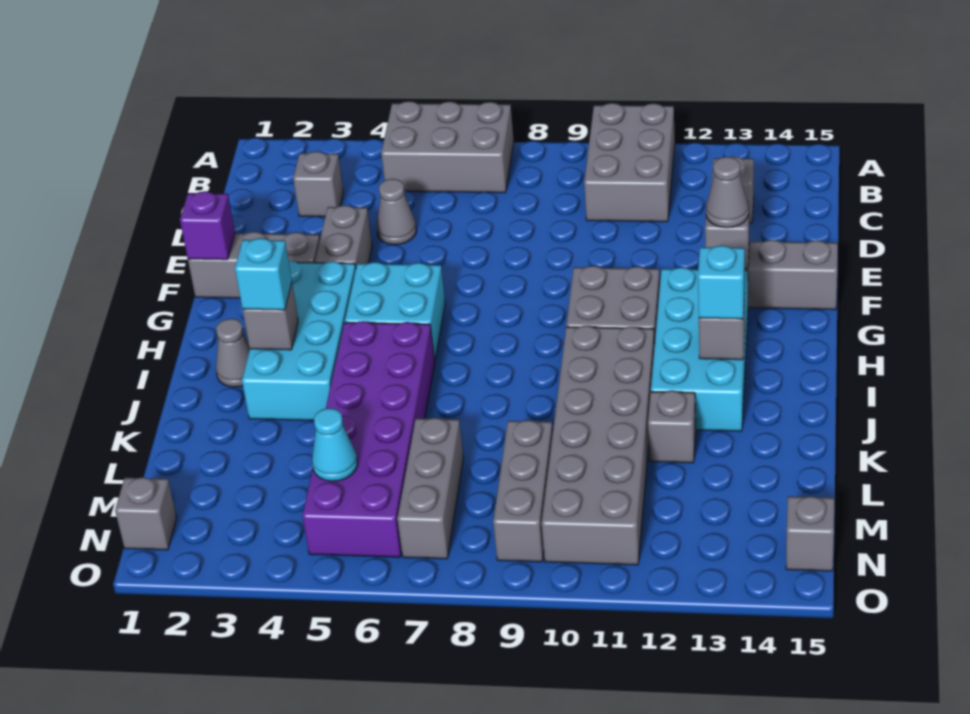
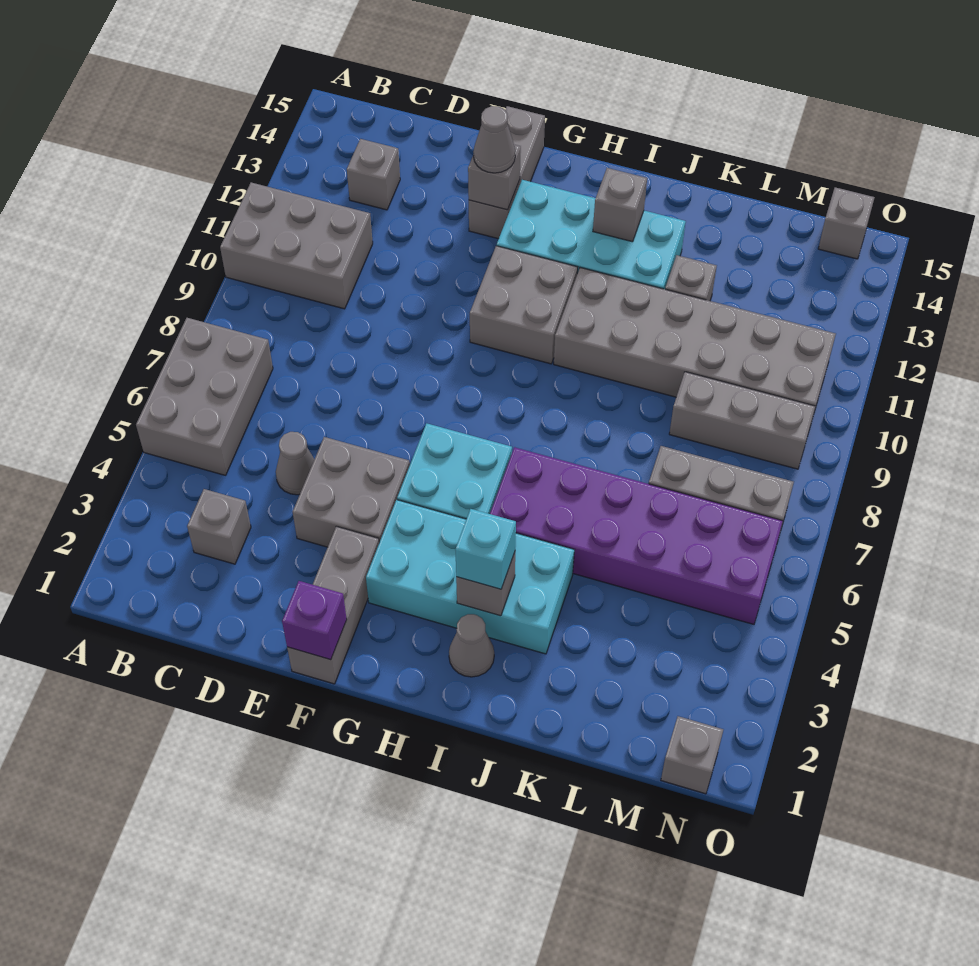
grey brick E4:F4 level 1 -> grey brick E4:F5 level 1
cyan brick I13 level 3 -> none
cyan cone M5 level 2 -> none

